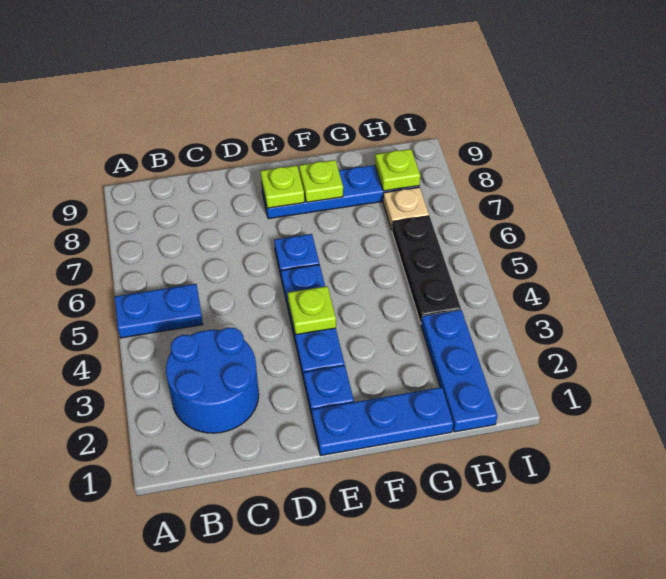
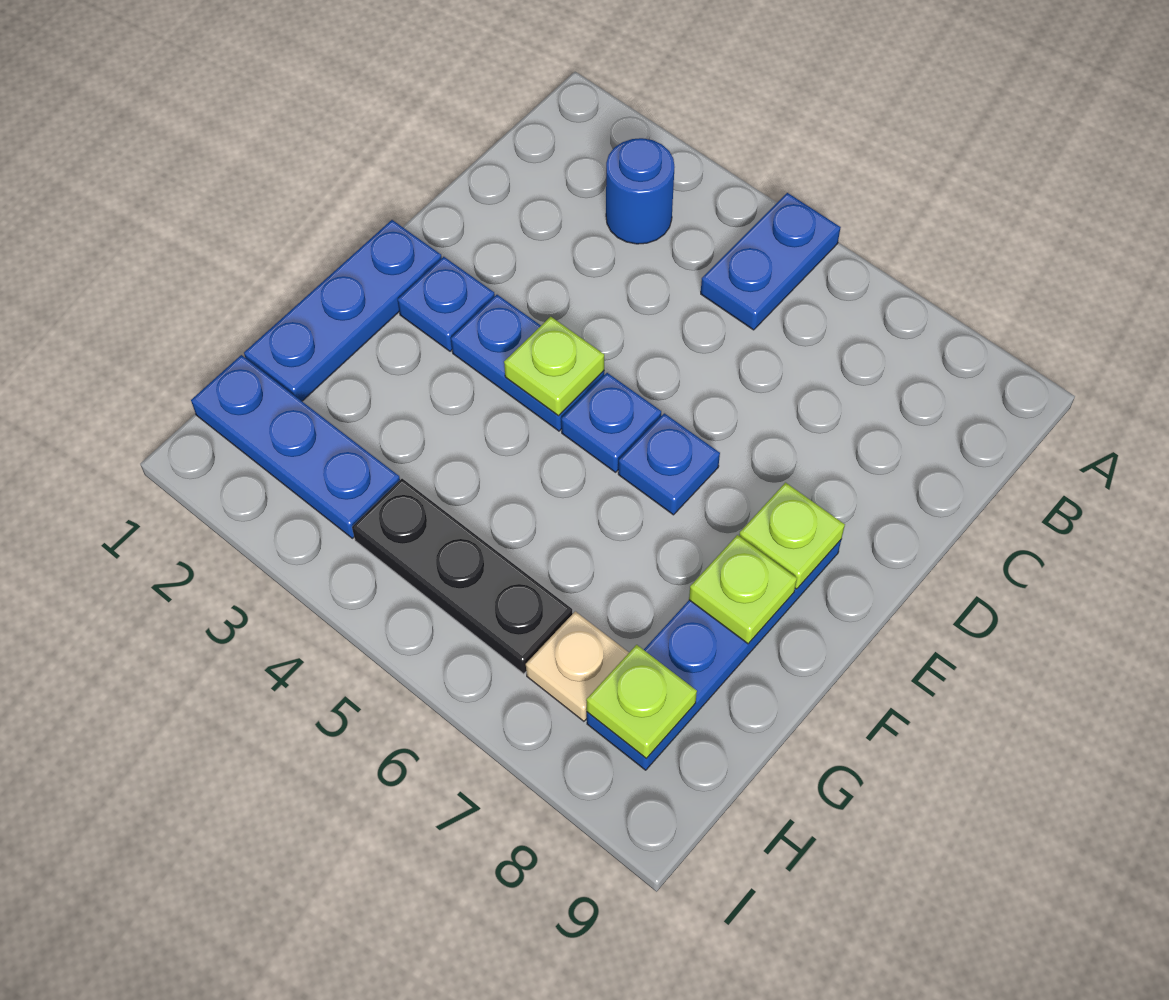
blue round brick B2:C3 level 1 -> blue round brick B3 level 1

